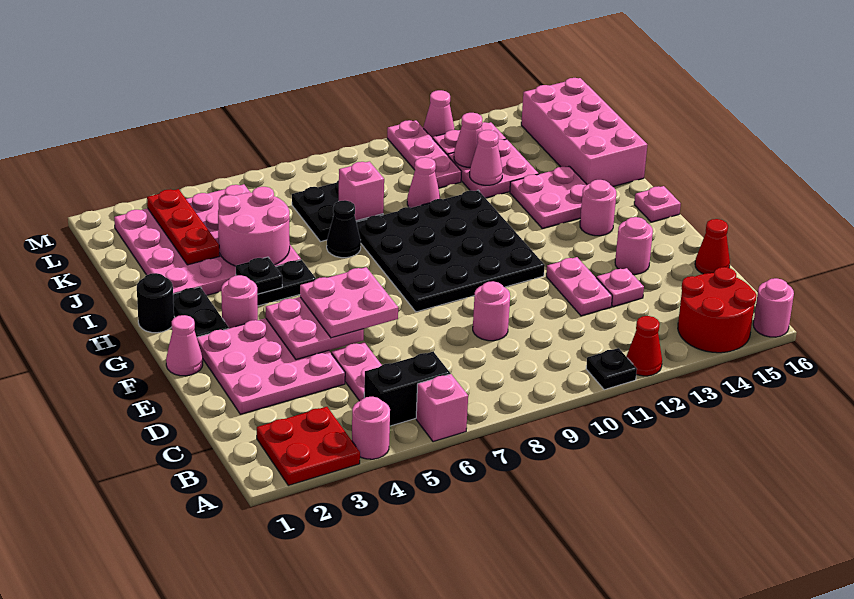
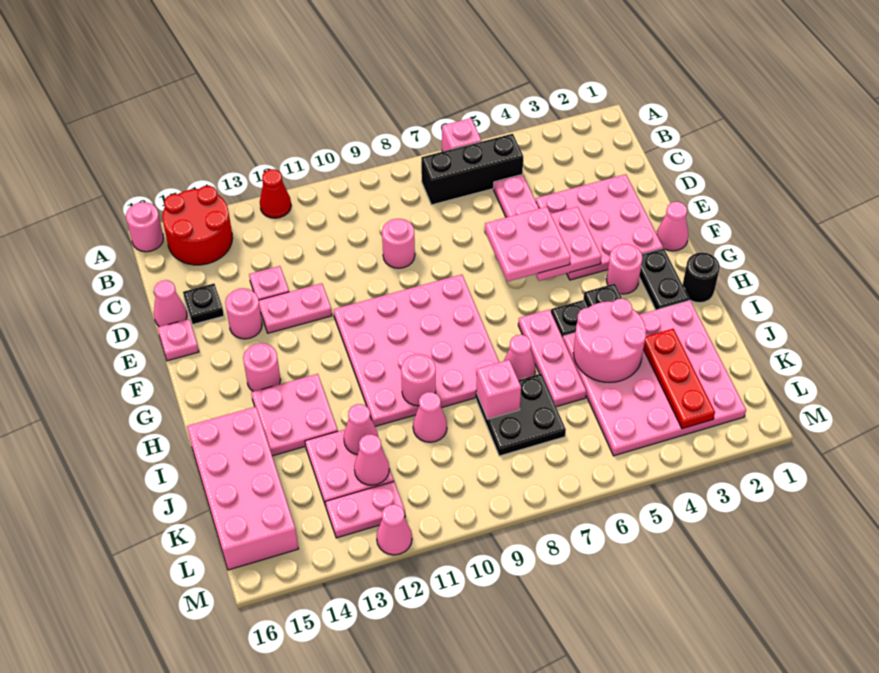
red plate A2:B3 level 1 -> none
pink round brick A4 level 1 -> pink round brick I10 level 2
black plate A11 level 1 -> black plate D15 level 1
black brick B5:B6 level 1 -> black brick B5:B7 level 1
pink plate D12:E12 level 1 -> pink plate E12:E13 level 1
red cone D16 level 1 -> pink cone D16 level 1
black plate F8:I11 level 1 -> pink plate F8:I11 level 1
pink plate G16 level 1 -> pink plate E16 level 1
black cone I7 level 1 -> pink cone I7 level 1
pink plate K11:M11 level 1 -> pink plate H6:J6 level 1

